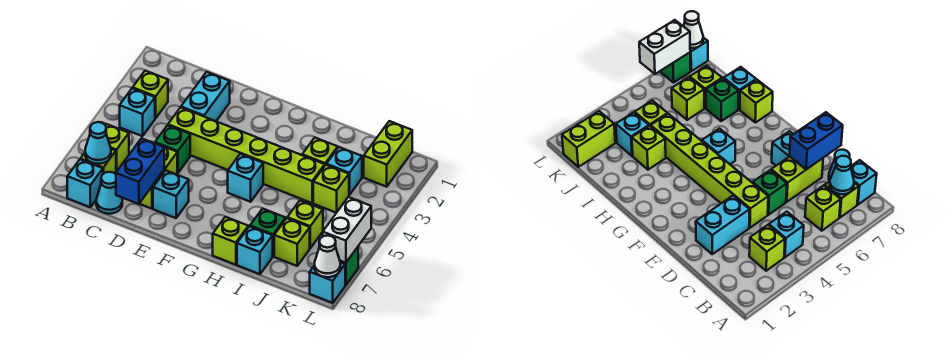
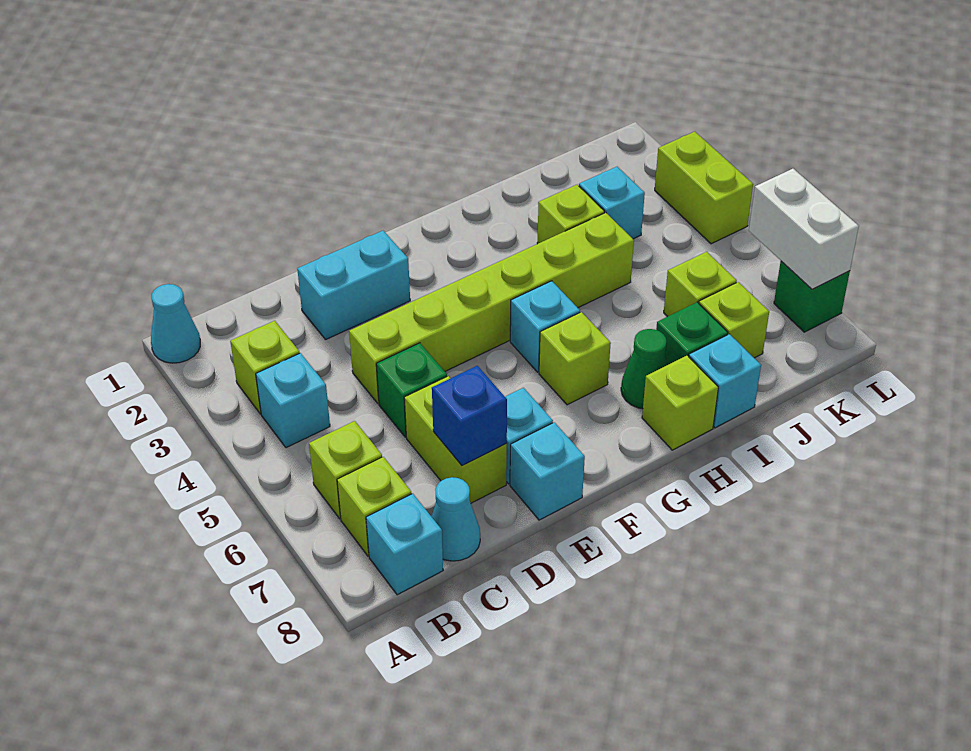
cyan cone B7 level 2 -> cyan cone A1 level 1
cyan brick D2:D3 level 1 -> cyan brick D2:E2 level 1
blue brick D7:D8 level 2 -> blue brick D7 level 2
none -> green cone H7 level 1
lime brick J4 level 1 -> lime brick G6 level 1
lime brick K1:K2 level 1 -> lime brick L3:L4 level 1
cyan brick L8 level 1 -> cyan brick E8 level 1
white cone L8 level 2 -> none

